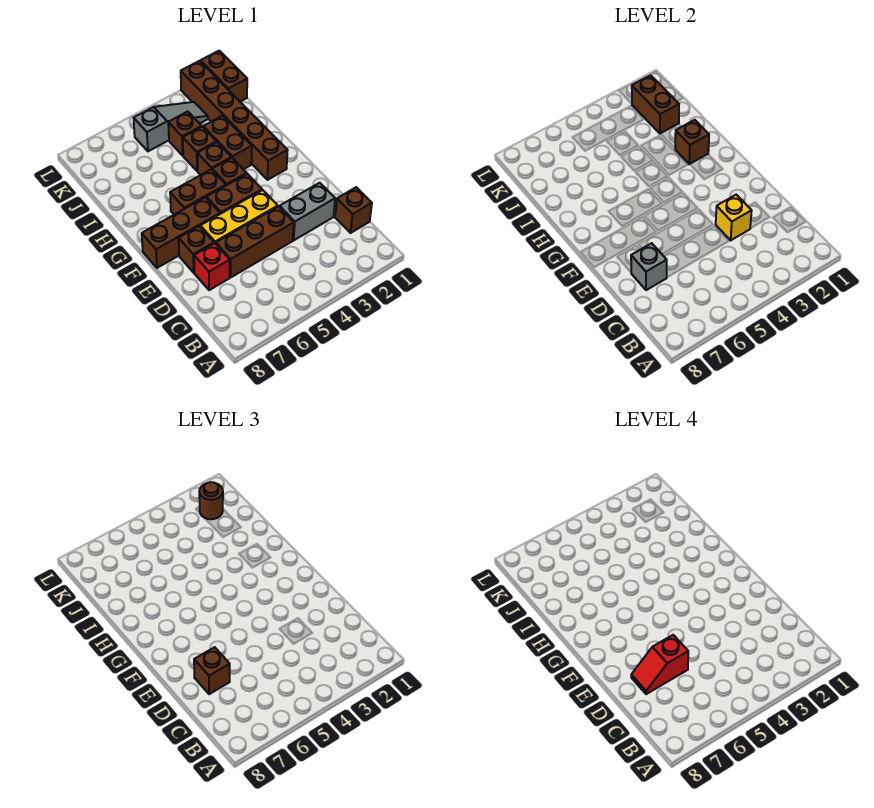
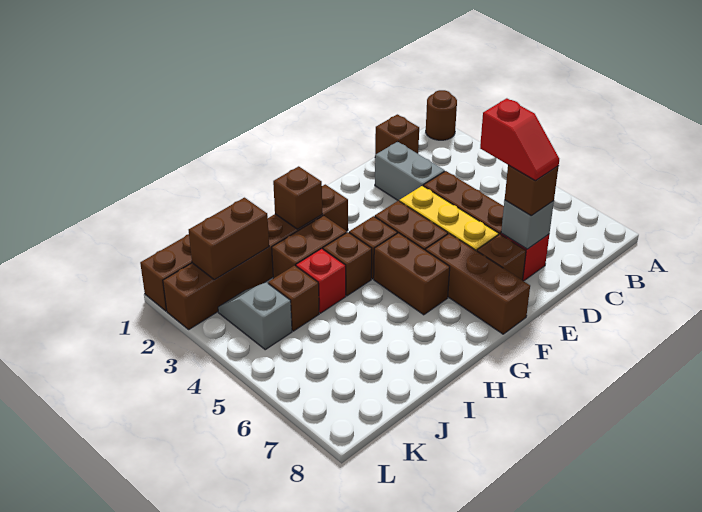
yellow brick D3 level 2 -> none
brown brick I4 level 1 -> red brick I4 level 1
brown round brick K2 level 3 -> brown round brick A1 level 1
grey slope K3:K5 level 1 top 5 -> grey slope K3:K4 level 1 top 4

